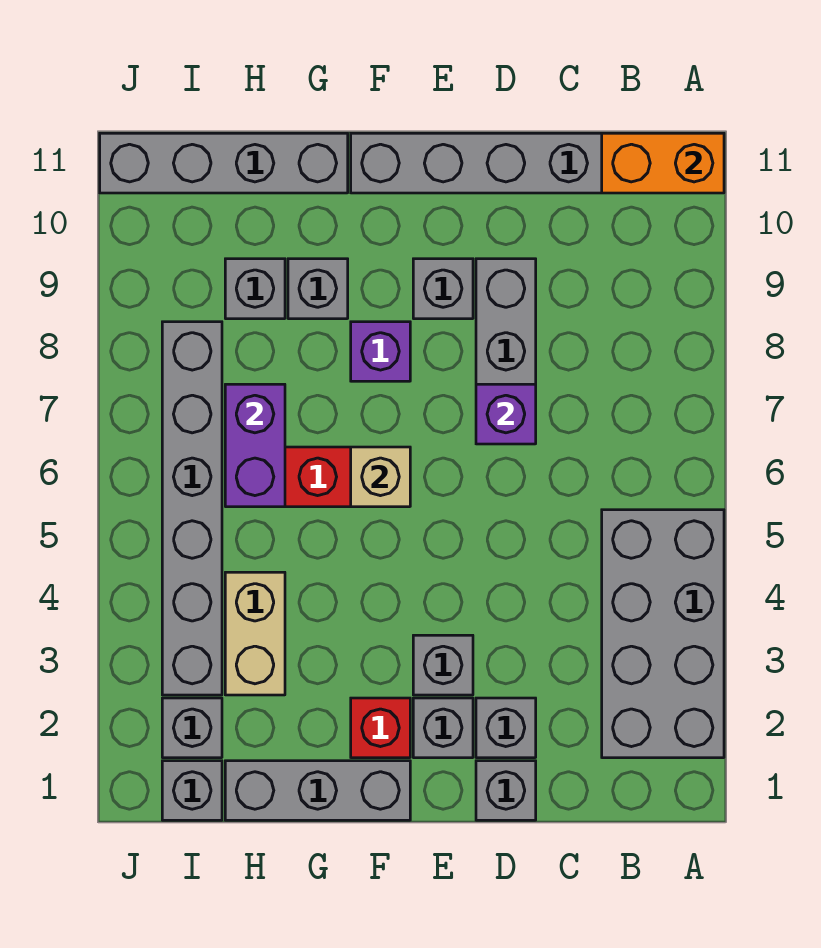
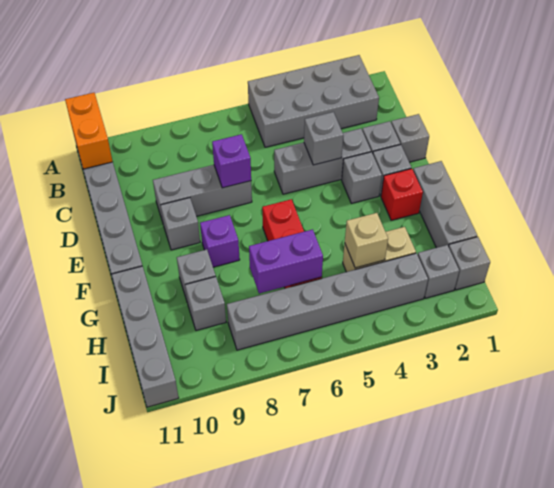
none -> grey brick D3:D5 level 1
none -> grey brick D4 level 2
tan brick F6 level 2 -> tan brick H4 level 2

